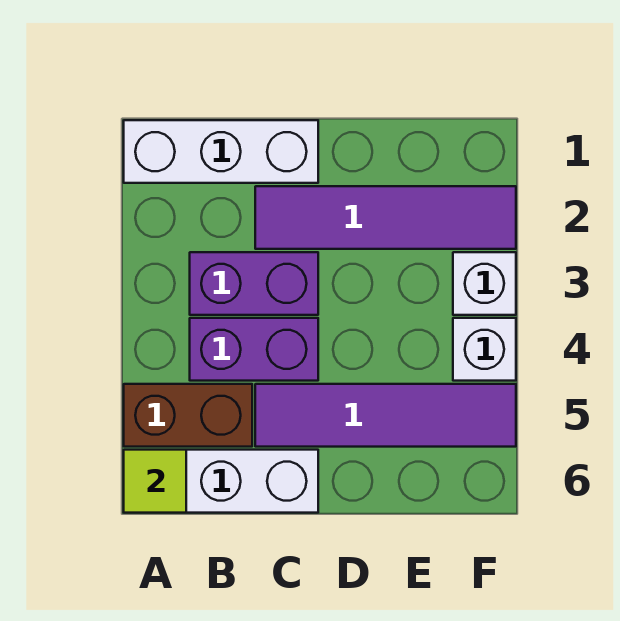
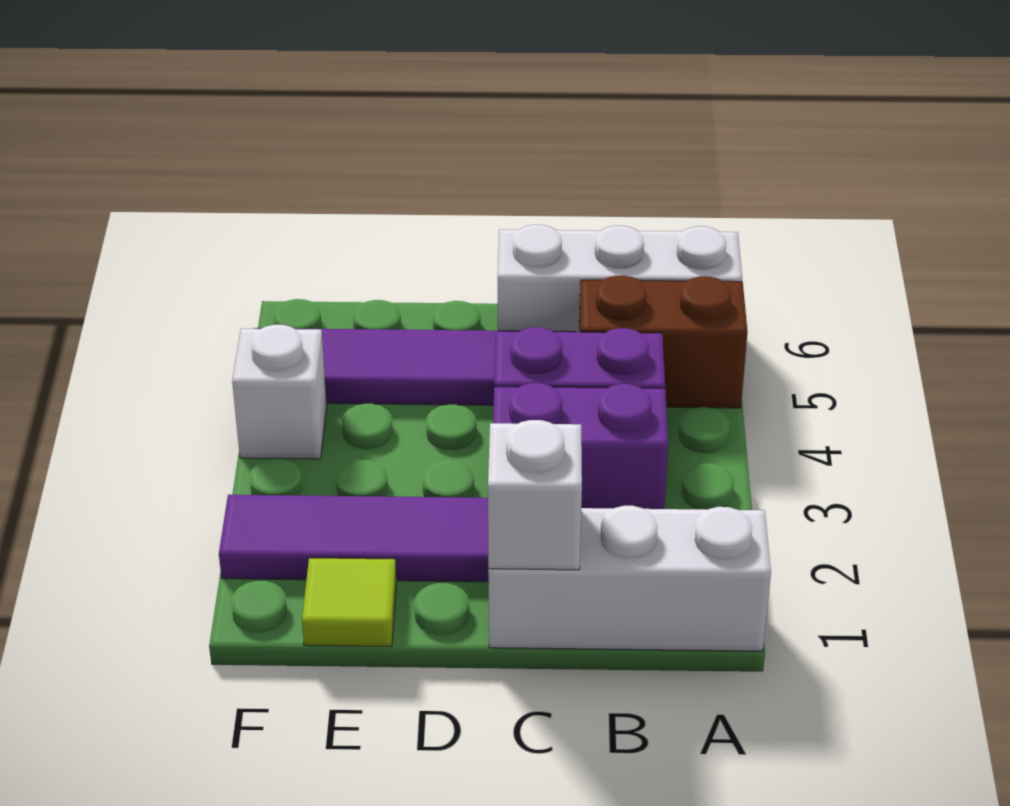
lime tile A6 level 2 -> lime tile E1 level 1
white brick F3 level 1 -> white brick C1 level 2

